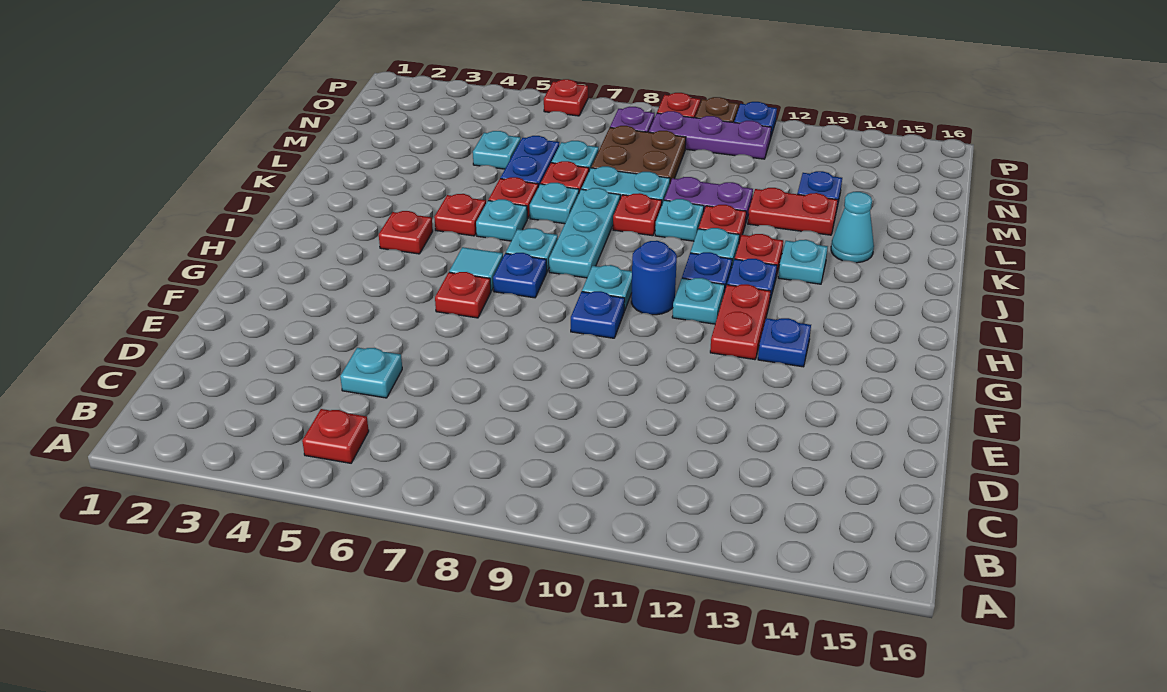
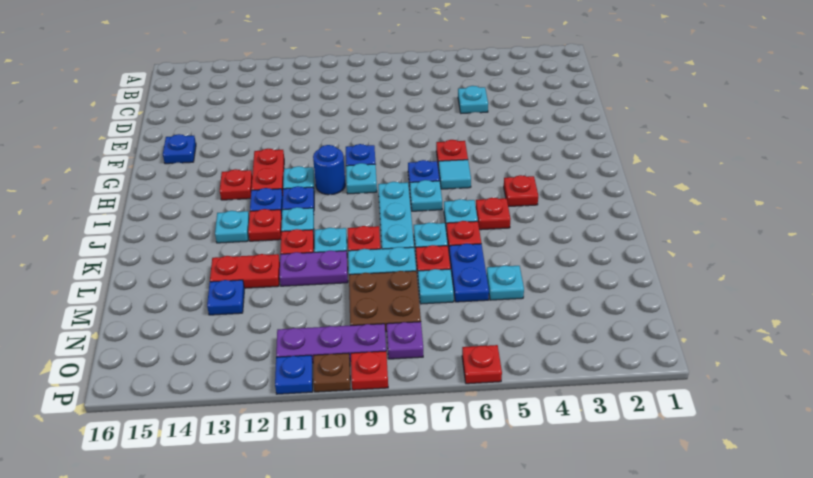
red plate B5 level 1 -> red plate H13 level 1
blue plate G13 level 1 -> blue plate F15 level 1
cyan cone K14 level 1 -> none

